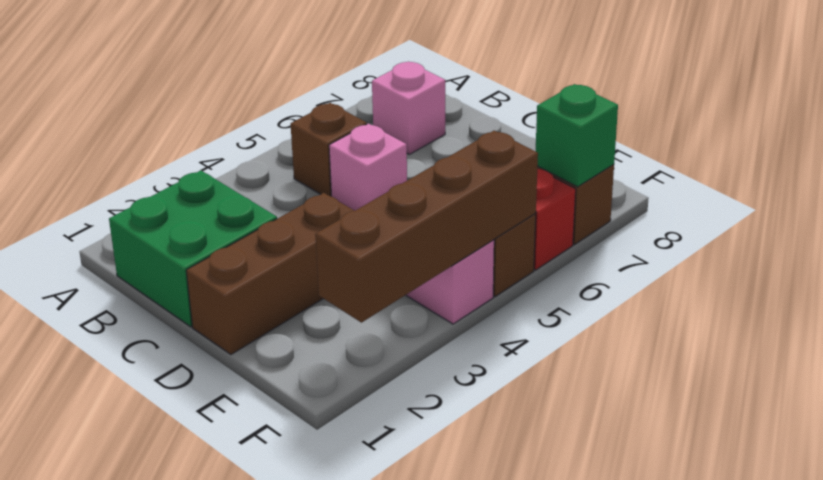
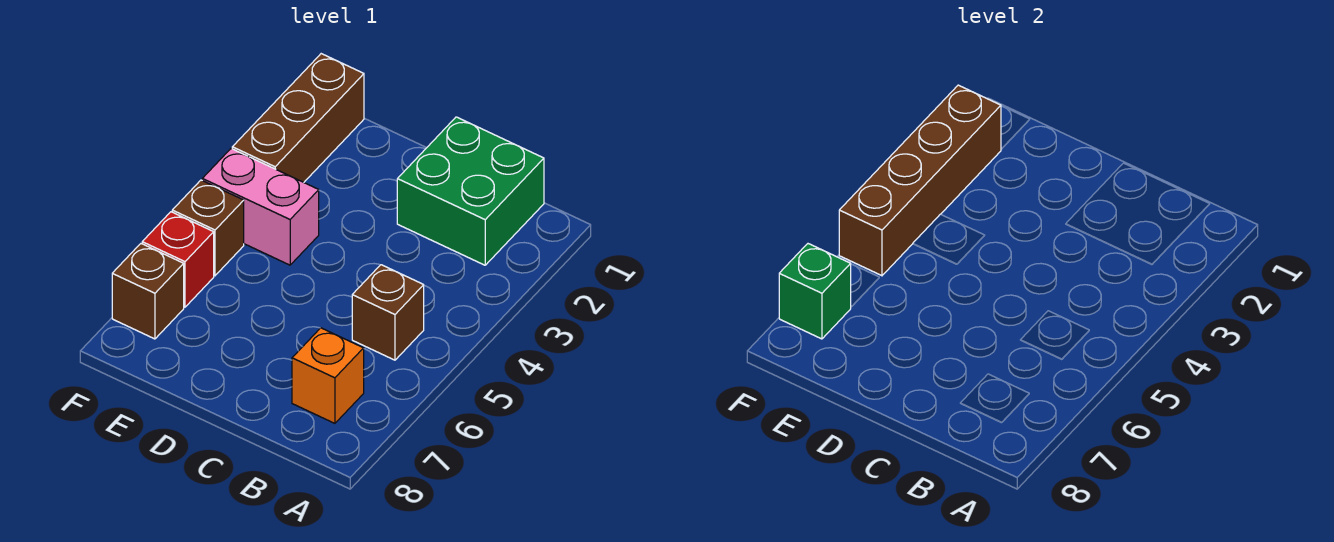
pink brick B7 level 1 -> orange brick B7 level 1
pink brick C5 level 1 -> none
brown brick D1:D3 level 1 -> brown brick F1:F3 level 1

